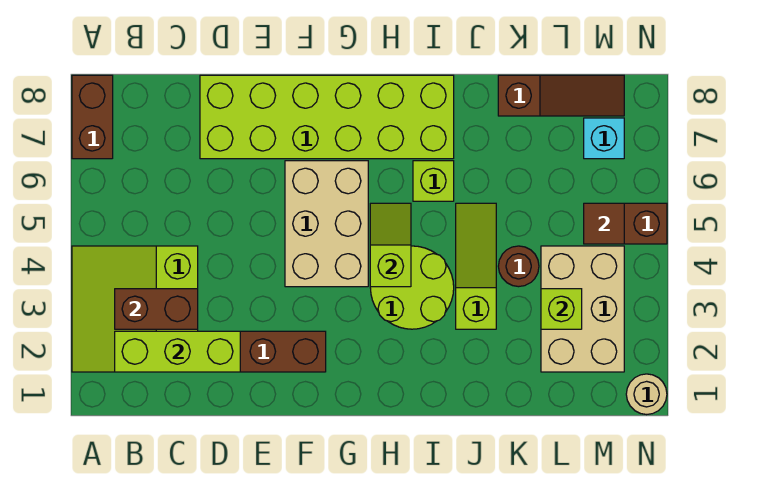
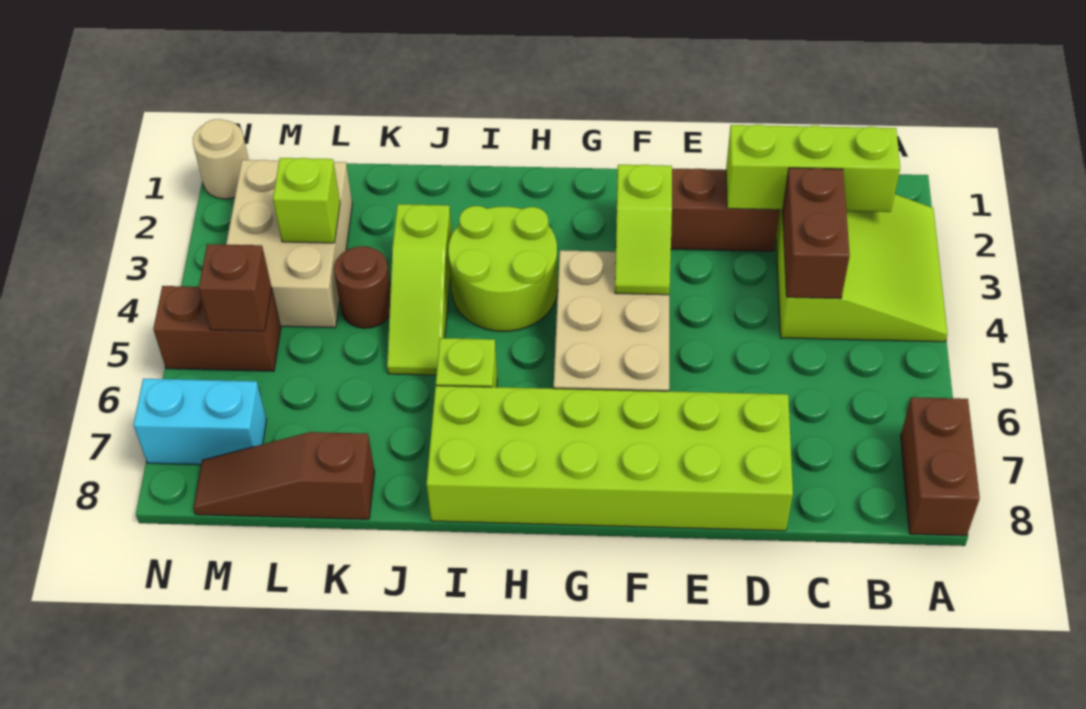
brown brick B3:C3 level 2 -> brown brick C3:C4 level 2
lime slope H4:H5 level 2 top 4 -> lime slope F3:F4 level 2 top 3
brown tile M5 level 2 -> brown brick M5 level 2
cyan brick M7 level 1 -> cyan brick M7:N7 level 1

